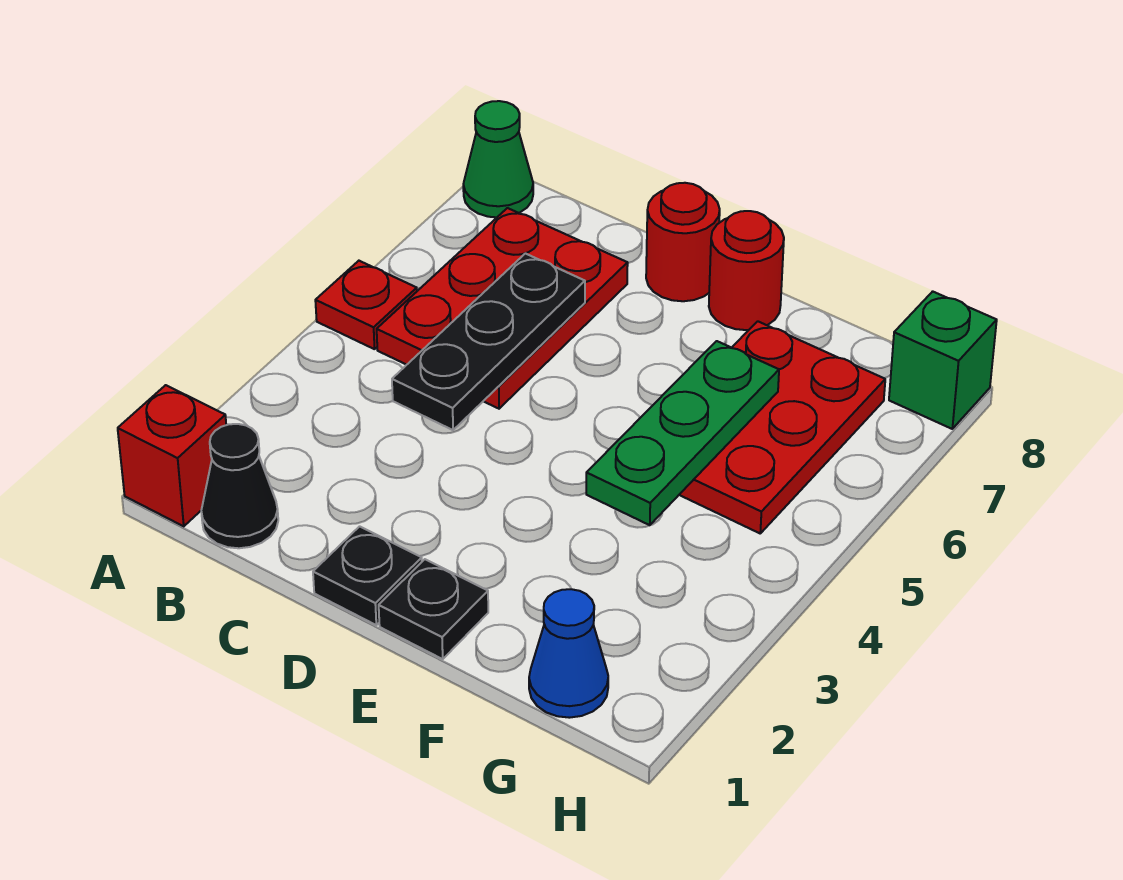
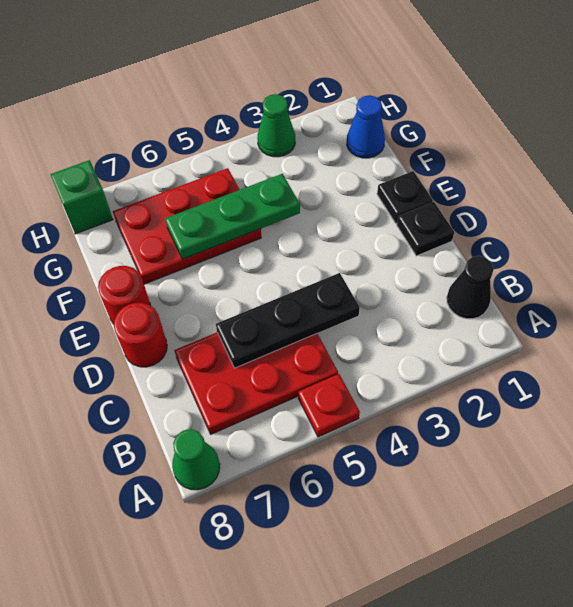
red brick A1 level 1 -> none
none -> green cone H3 level 1

